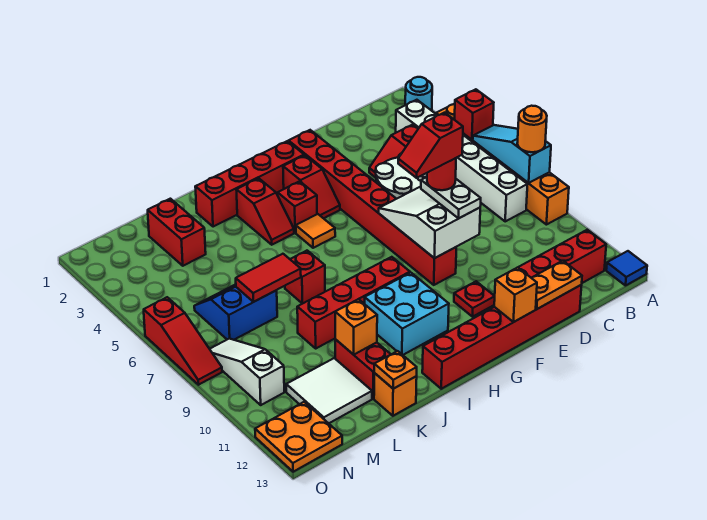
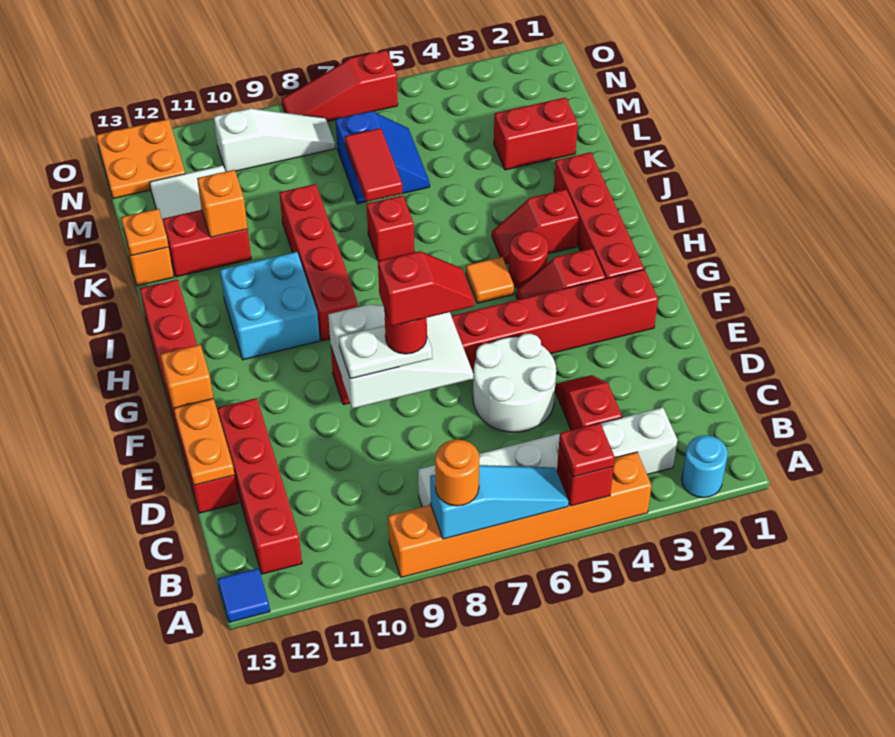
red slope E8:F8 level 5 top E -> red slope E7:E8 level 5 top 8
red plate F11 level 1 -> red plate A5 level 3
red brick H4 level 1 -> red round brick H4 level 1

